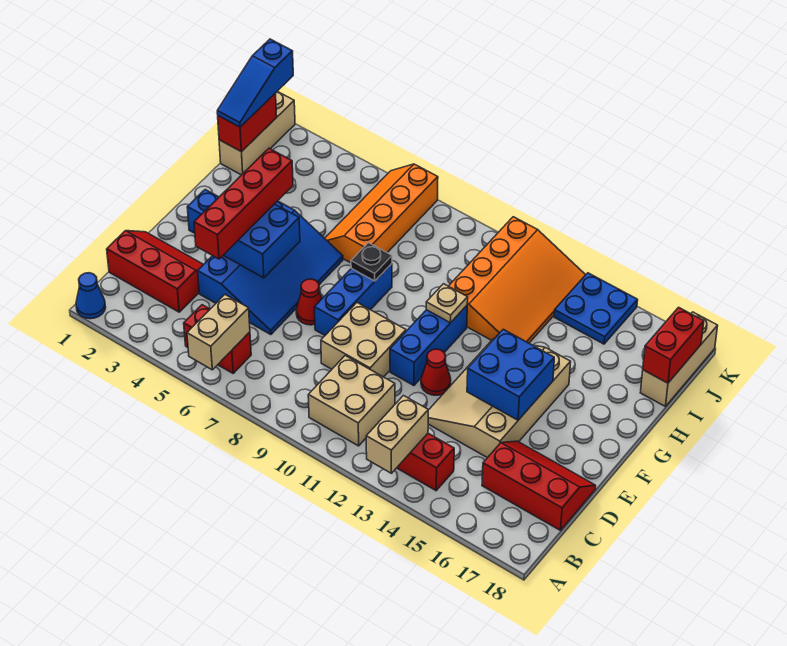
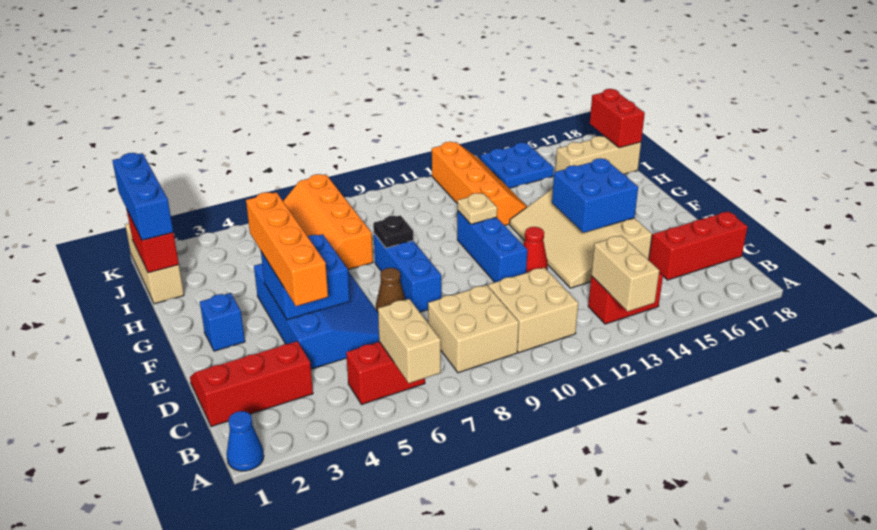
red brick D4:G4 level 3 -> orange brick D4:G4 level 3
tan brick D9:E10 level 1 -> tan brick B8:C9 level 1
red cone E7 level 1 -> brown cone E7 level 1
orange slope H11:K13 level 1 top 11 -> orange slope H12:K13 level 1 top 12
blue slope I1:K1 level 3 top K -> blue brick I1:K1 level 3
tan brick I18:K18 level 1 -> tan brick I16:I18 level 1

